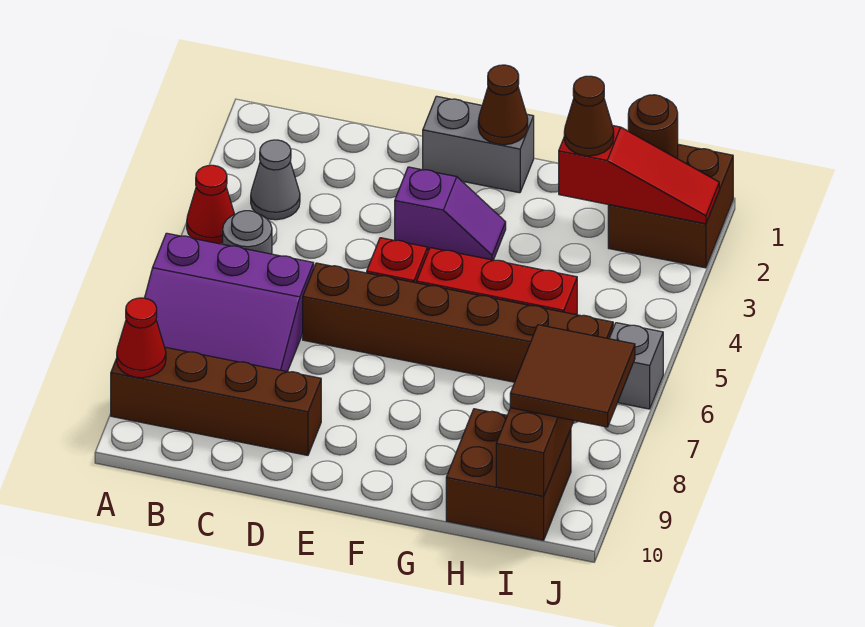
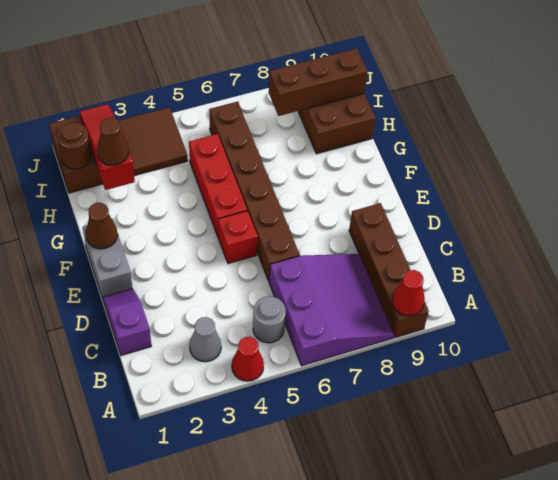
purple slope E3:F3 level 1 top E -> purple slope C1:D1 level 1 top C
brown tile I8:J9 level 3 -> brown tile I3:J4 level 1
grey brick J6 level 1 -> none

